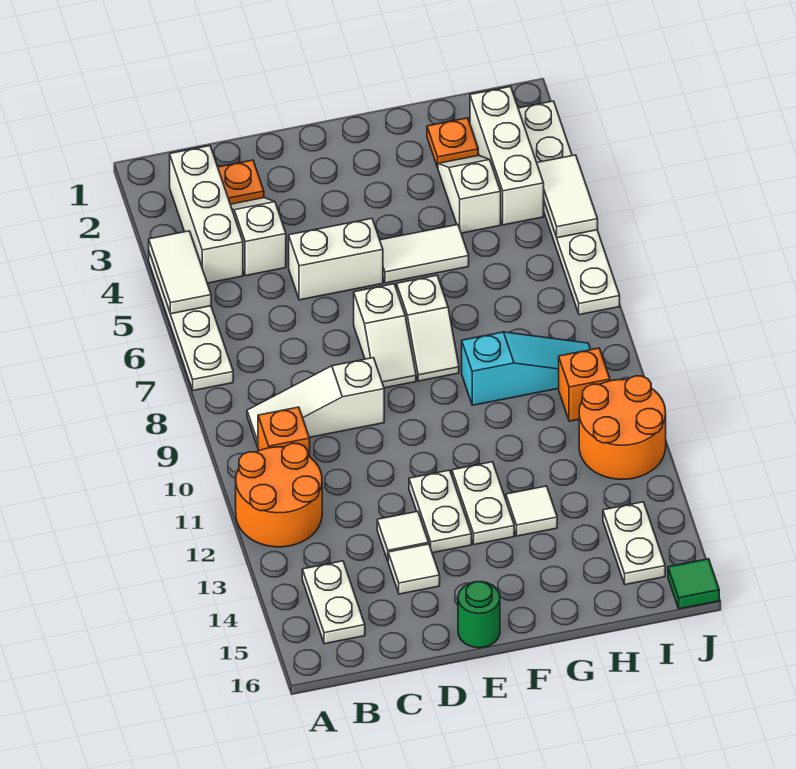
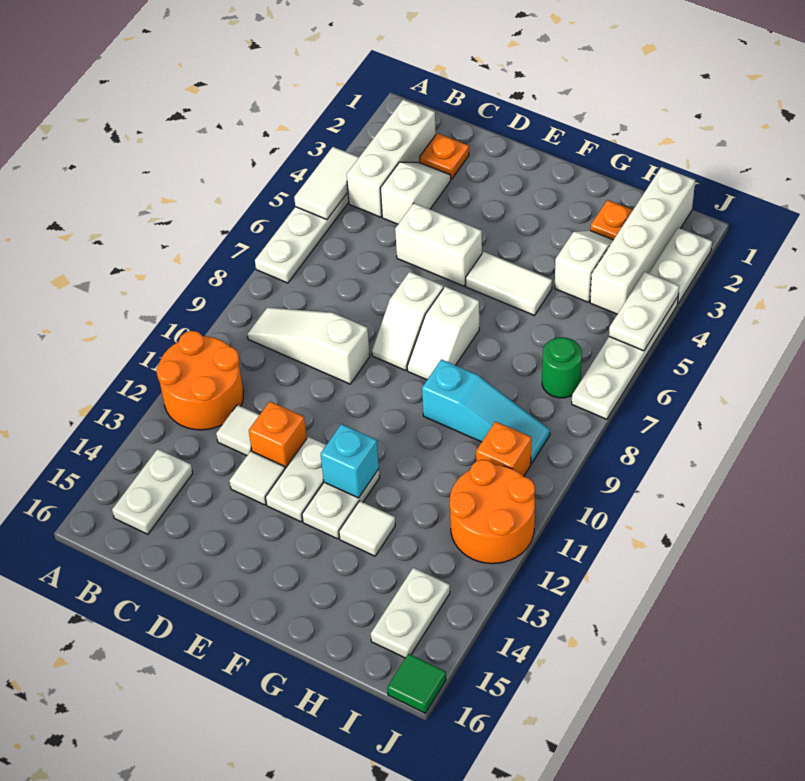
orange brick B10 level 1 -> orange brick D12 level 1
white tile D14 level 1 -> white tile C12 level 1
green round brick E16 level 1 -> green round brick I7 level 1
none -> cyan brick F12 level 2
white brick I2:I4 level 1 -> white brick I1:I4 level 1
white tile J4:J5 level 2 -> white plate J4:J5 level 2

